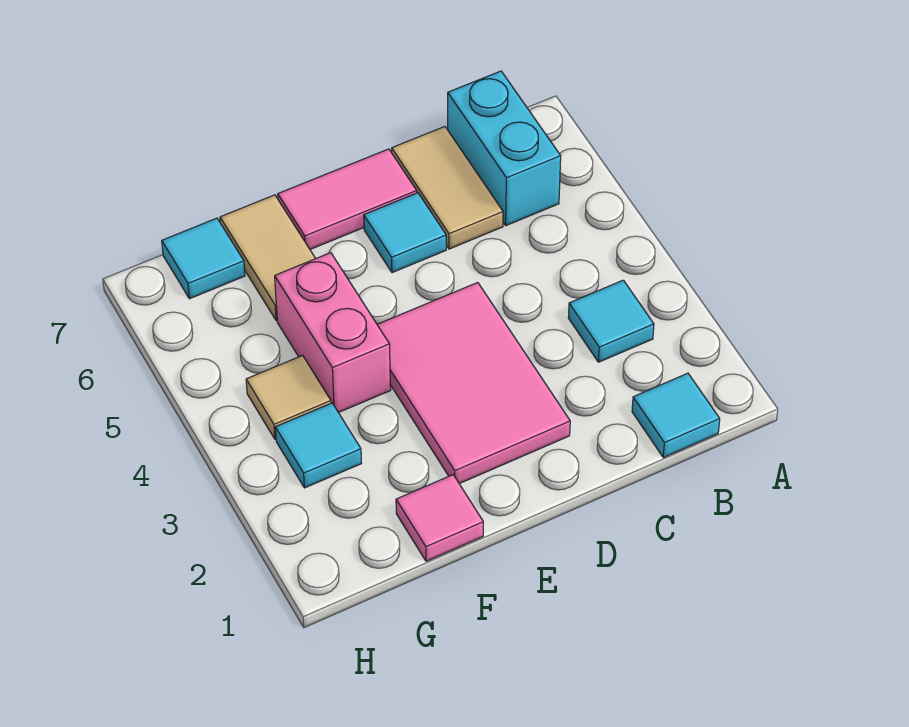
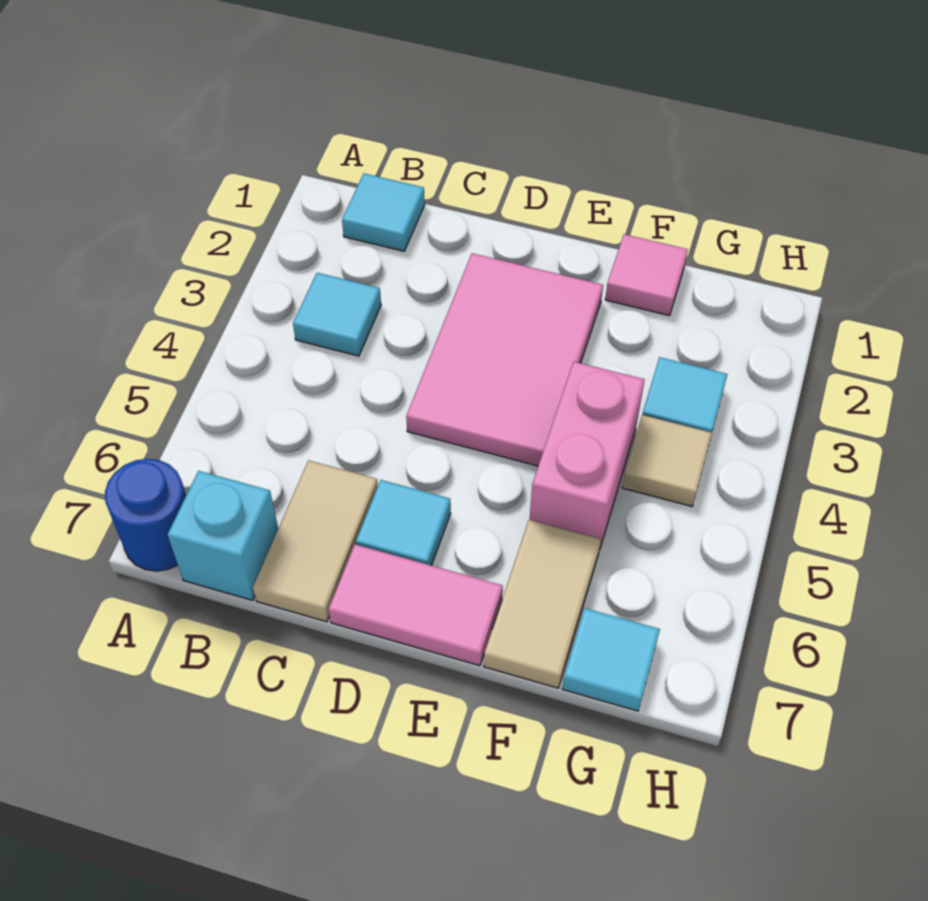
none -> blue round brick A7 level 1
cyan brick B6:B7 level 1 -> cyan brick B7 level 1

